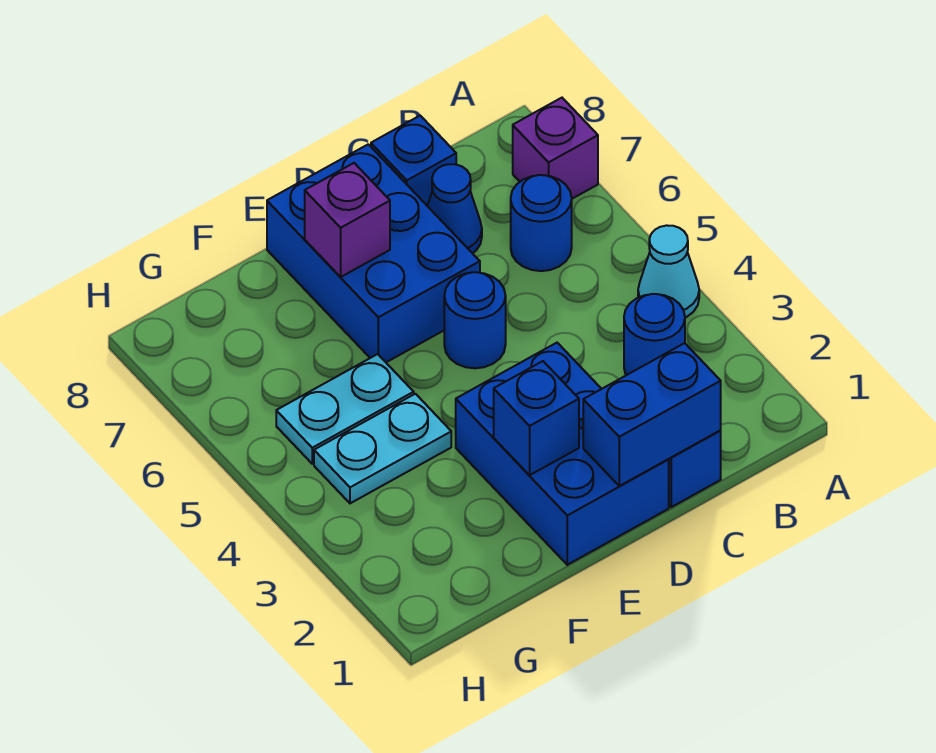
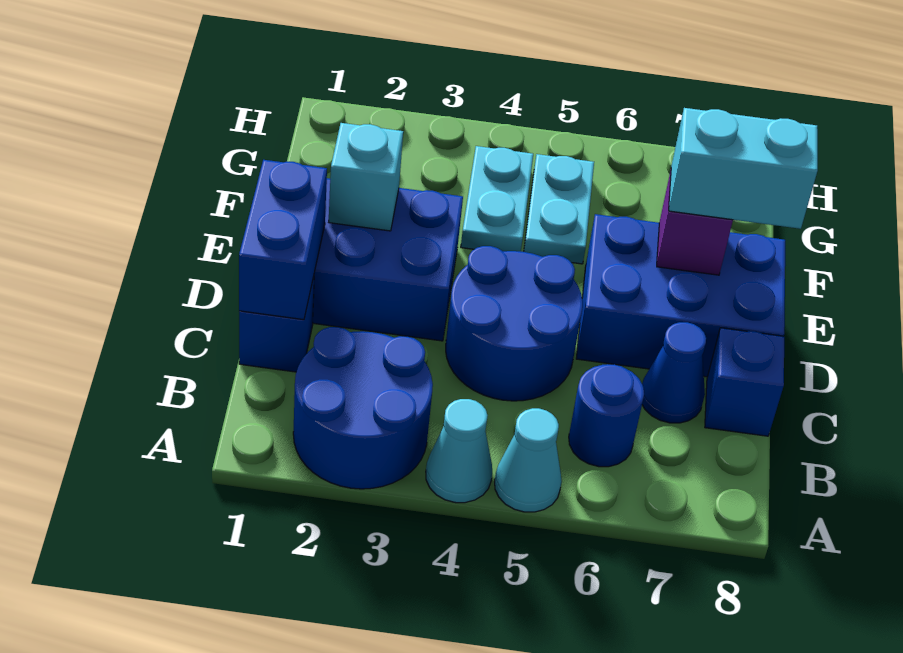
none -> cyan cone A5 level 1
purple brick A7 level 1 -> none
blue round brick B3 level 1 -> blue round brick A2:B3 level 1
blue round brick D5 level 1 -> blue round brick C4:D5 level 1
blue brick E2 level 2 -> cyan brick E2 level 2
none -> cyan brick E7:E8 level 3

